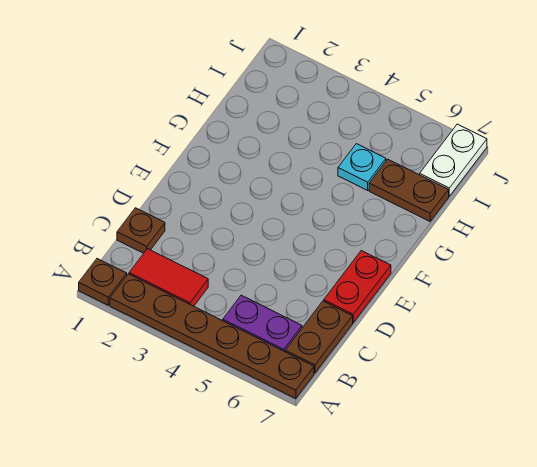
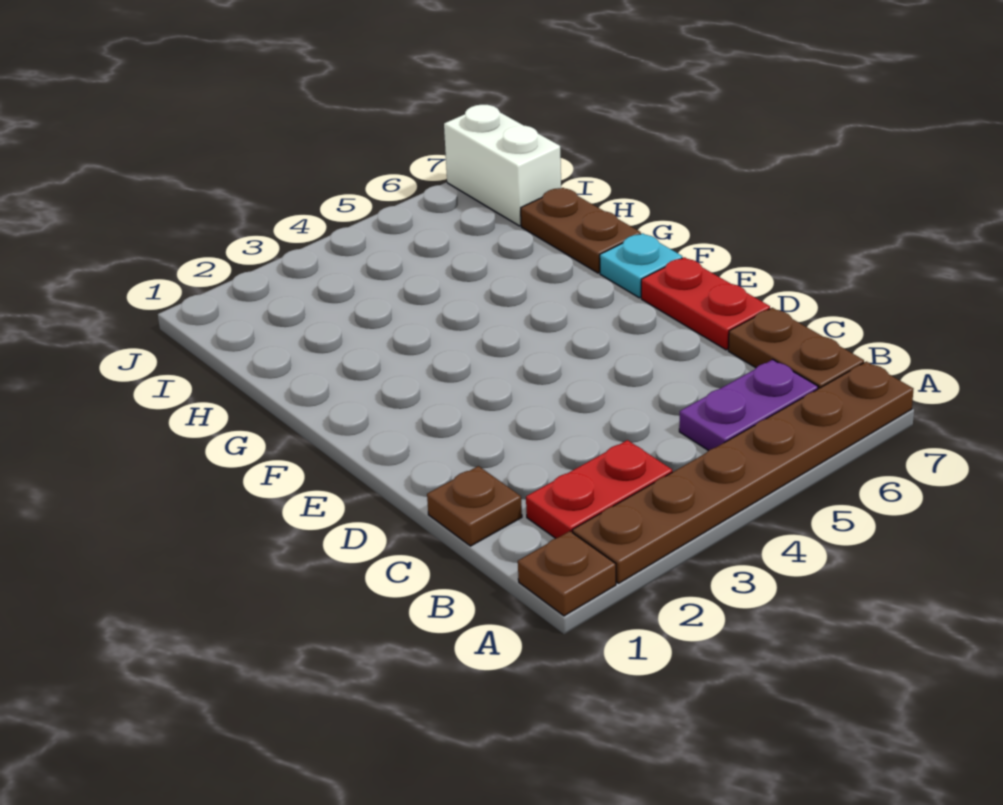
red tile B2:B3 level 1 -> red plate B2:B3 level 1
cyan plate H5 level 1 -> cyan plate F7 level 1
brown plate H6:H7 level 1 -> brown plate G7:H7 level 1
white plate I7:J7 level 1 -> white brick I7:J7 level 1

